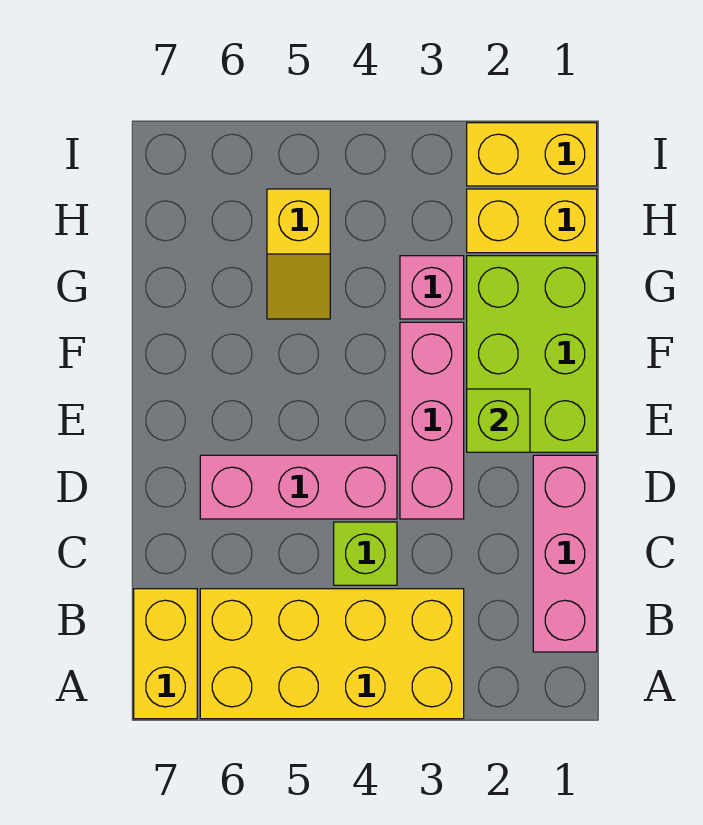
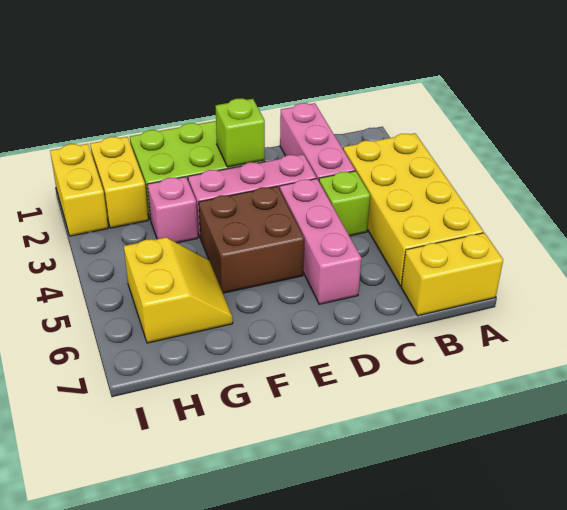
pink brick B1:D1 level 1 -> pink brick C1:C3 level 1
none -> brown brick E4:F5 level 1
yellow slope G5:H5 level 1 top H -> yellow slope G5:H6 level 1 top H

